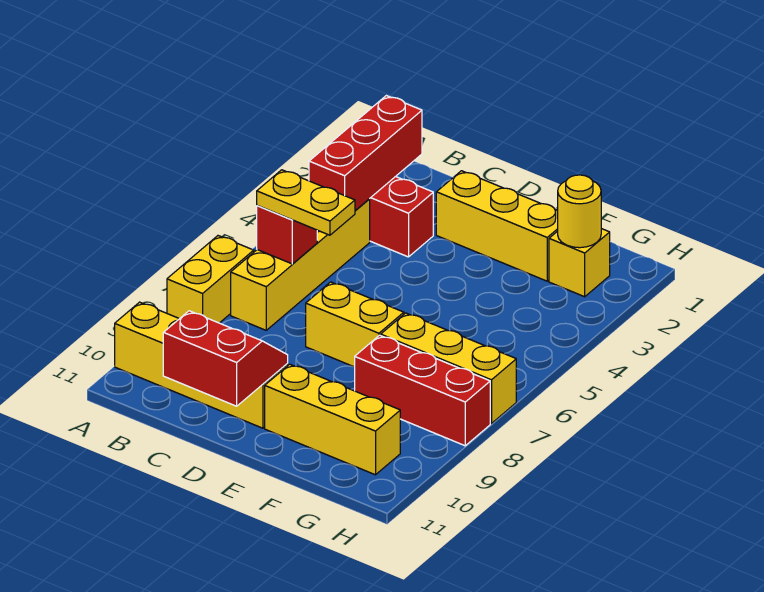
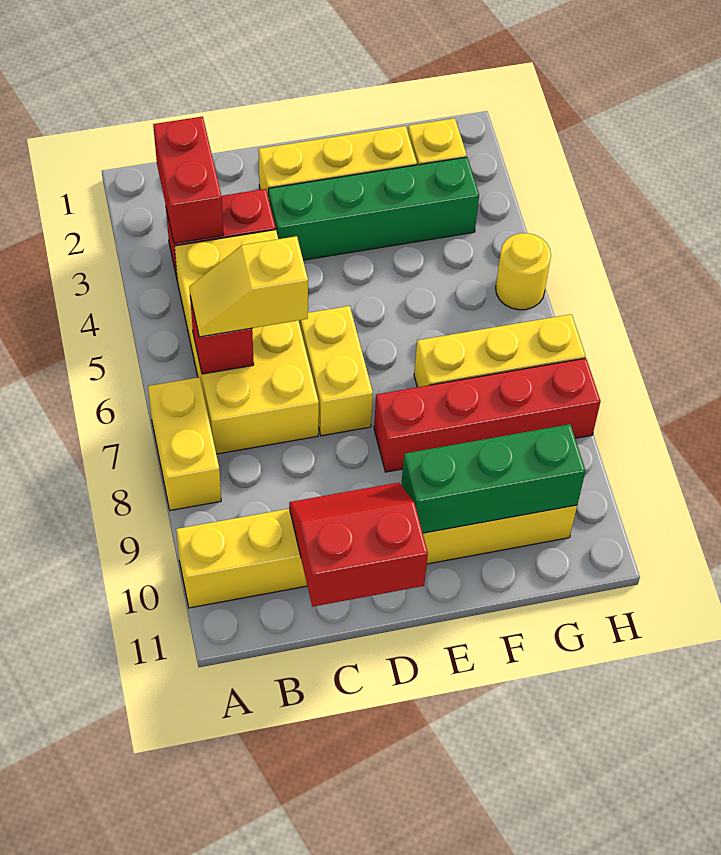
red brick B2:B4 level 2 -> red brick B2:B3 level 2
yellow brick B4:B7 level 1 -> yellow brick B4:C7 level 1
yellow plate B6:C6 level 3 -> yellow slope B6:C6 level 3 top C
none -> green brick D3:G3 level 1
yellow brick D7:E7 level 1 -> yellow brick D6:D7 level 1
none -> green brick E10:G10 level 2
red brick F8:H8 level 1 -> red brick E8:H8 level 1
yellow round brick G2 level 2 -> yellow round brick H5 level 1

